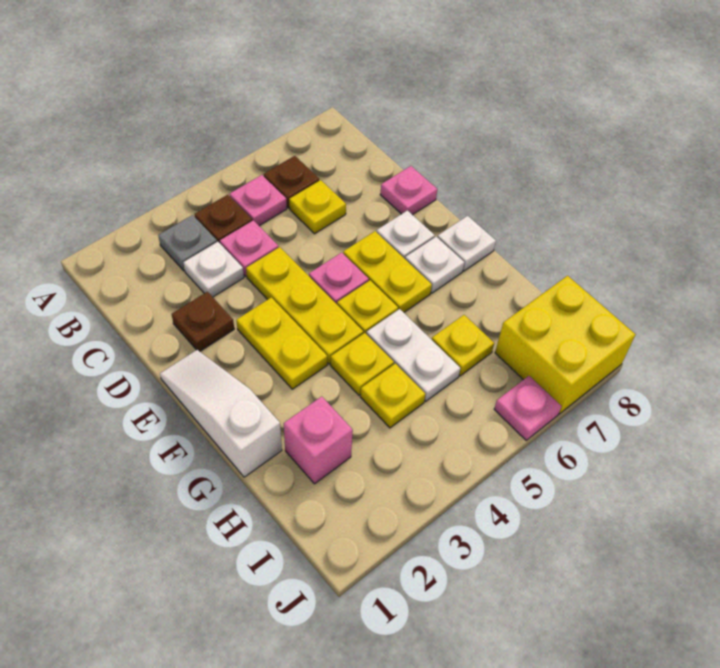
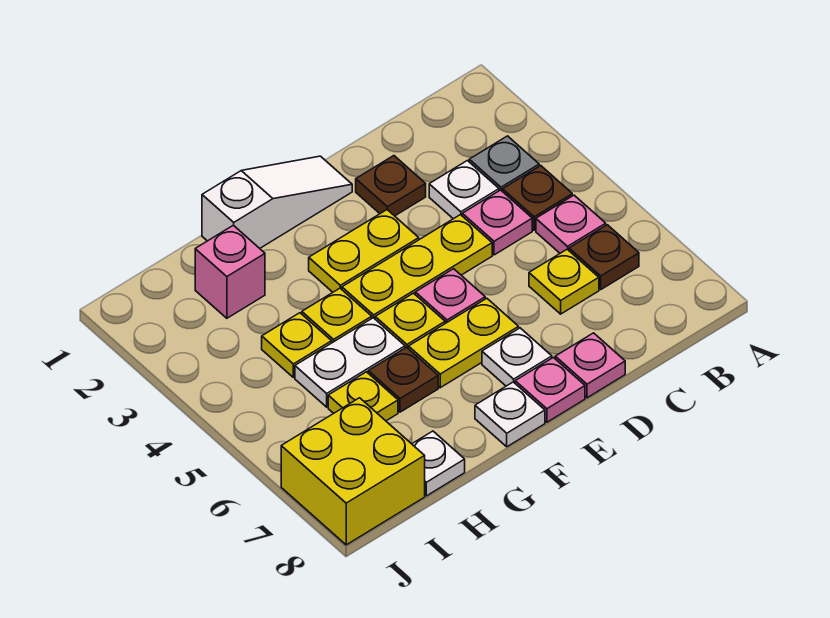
white plate F7 level 1 -> white plate H8 level 1
none -> brown plate G6 level 1
pink plate J6 level 1 -> pink plate E8 level 1

